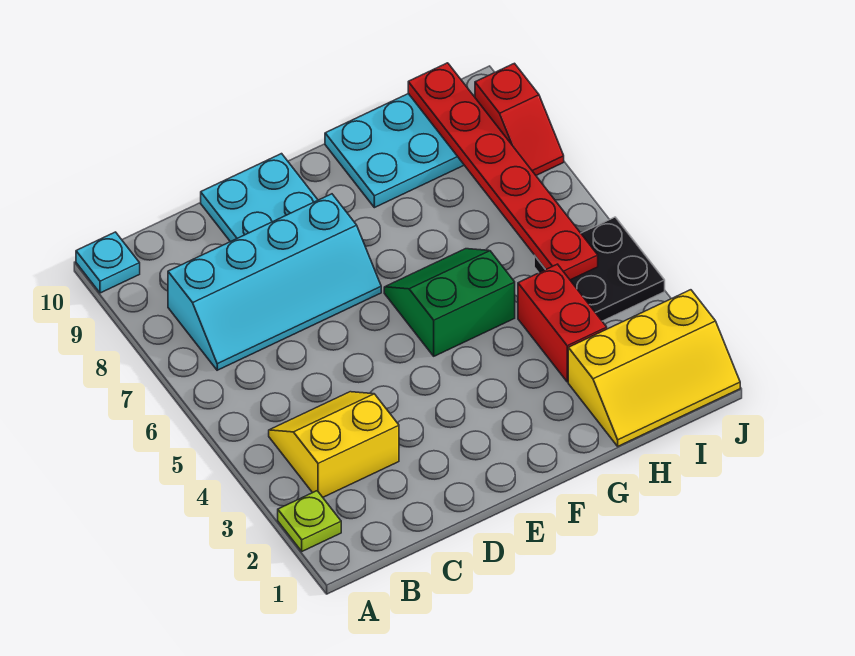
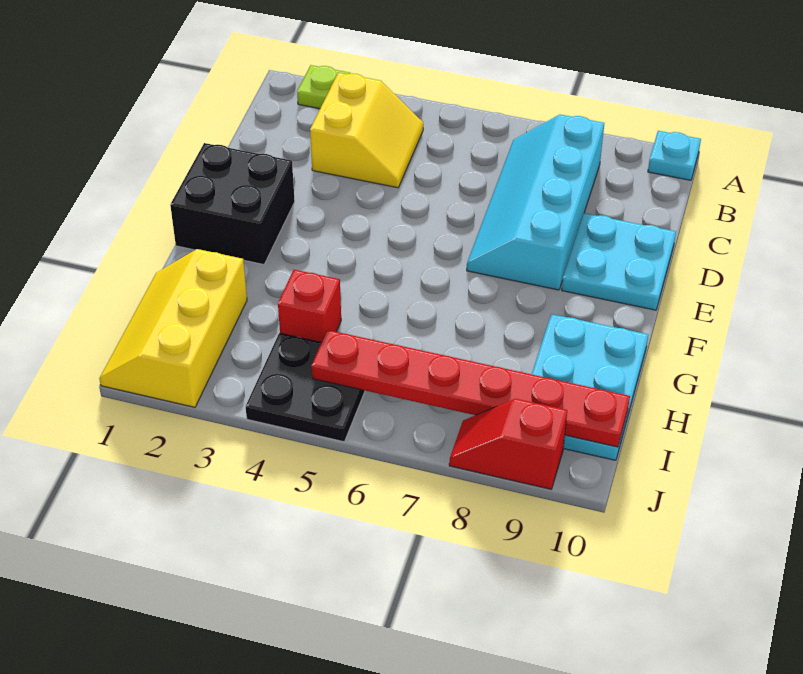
none -> black brick E1:F2 level 1
green slope F5:G6 level 1 top 5 -> none
red brick H3:H4 level 1 -> red brick H4 level 1

